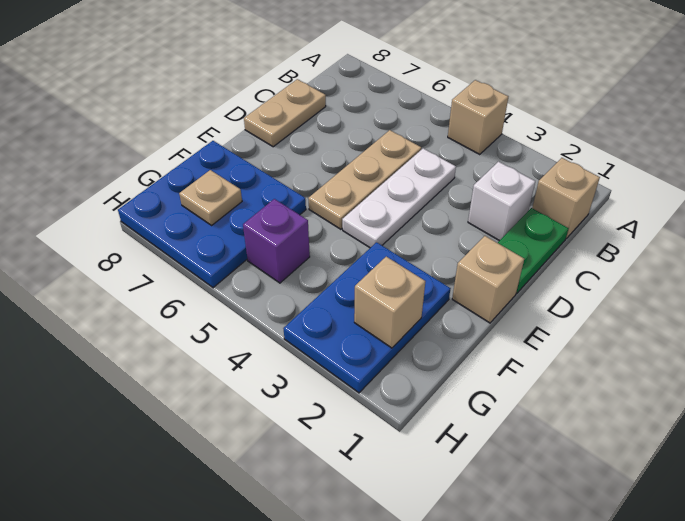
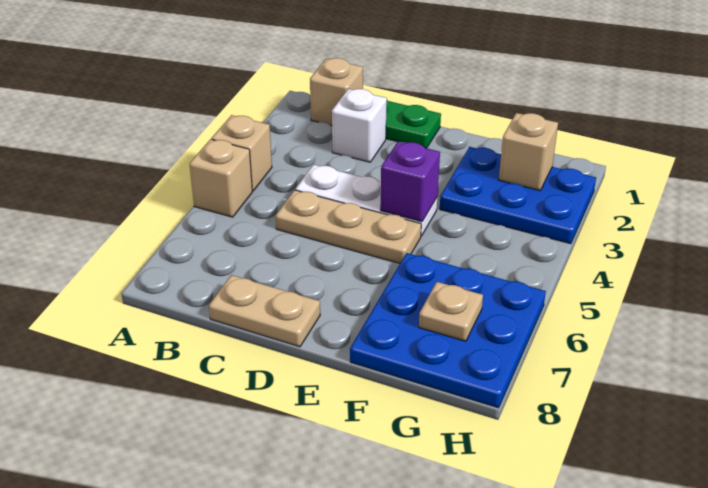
tan brick E1 level 1 -> tan brick A5 level 1
purple brick G5 level 1 -> purple brick E4 level 2

